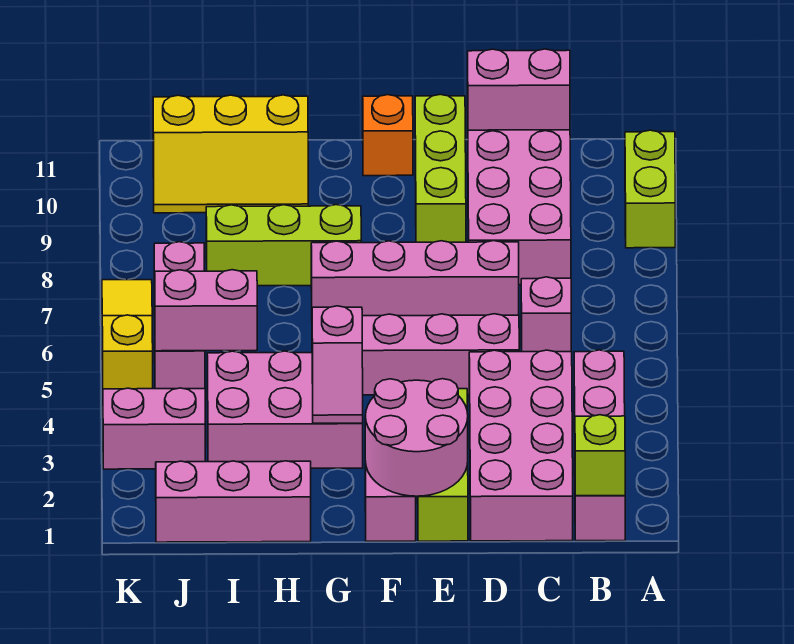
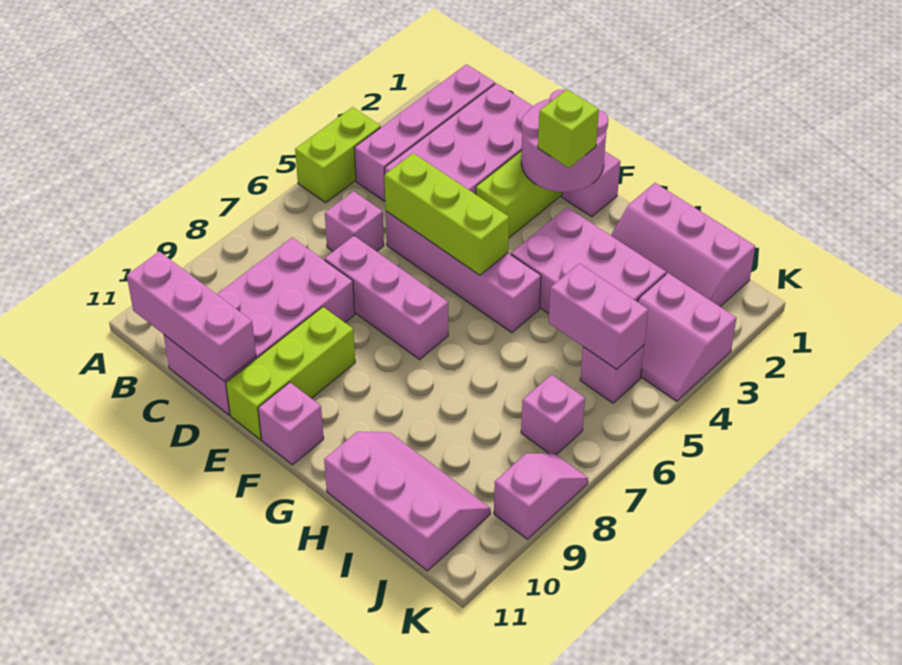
lime brick A9:A10 level 1 -> lime brick A4:A5 level 1
lime brick B1 level 2 -> lime brick F2 level 3
pink brick C11:D11 level 2 -> pink brick B11:D11 level 2
pink brick D7:G7 level 1 -> pink brick D7:F7 level 1
orange brick F11 level 1 -> pink brick F11 level 1
pink slope G3:G4 level 2 top 4 -> pink slope K8:K9 level 1 top 9
lime brick G8:I8 level 1 -> lime brick D5:F5 level 2
yellow slope H10:J11 level 1 top 11 -> pink slope H10:J11 level 1 top 11
yellow slope K5:K7 level 1 top 5 -> none

